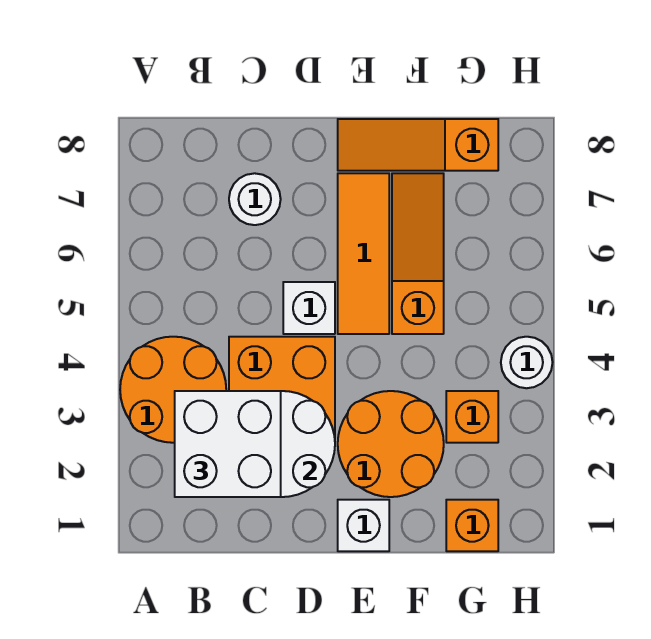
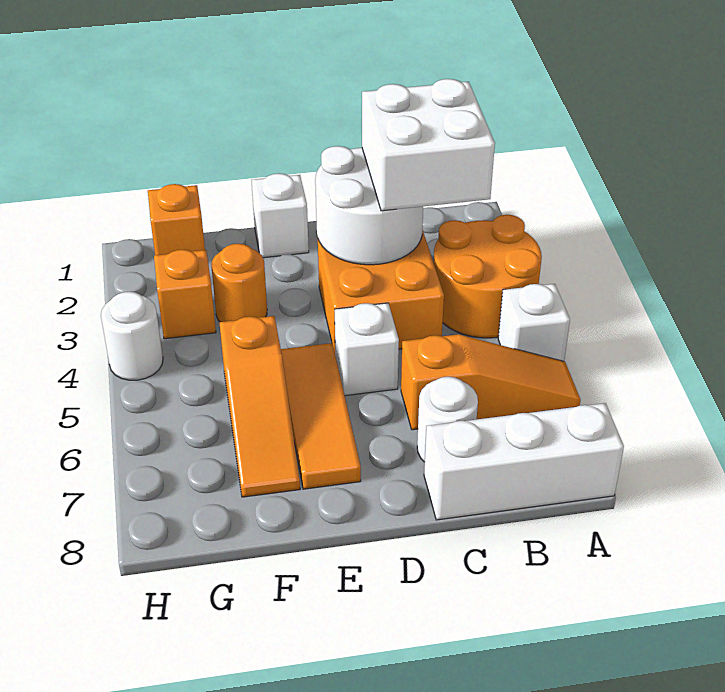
none -> white brick A5 level 1
none -> white brick A8:C8 level 1
orange round brick E2:F3 level 1 -> orange round brick F3 level 1
orange slope E8:G8 level 1 top G -> orange slope A6:C6 level 1 top C

